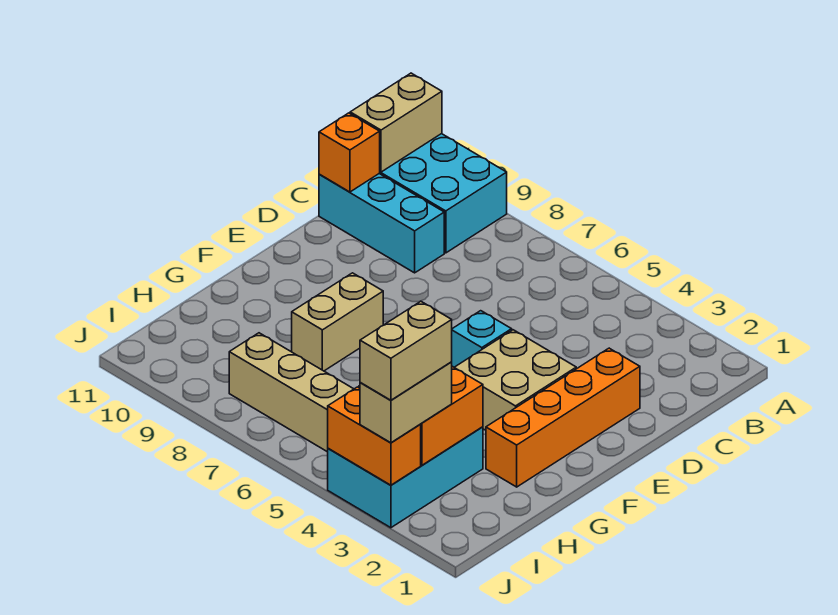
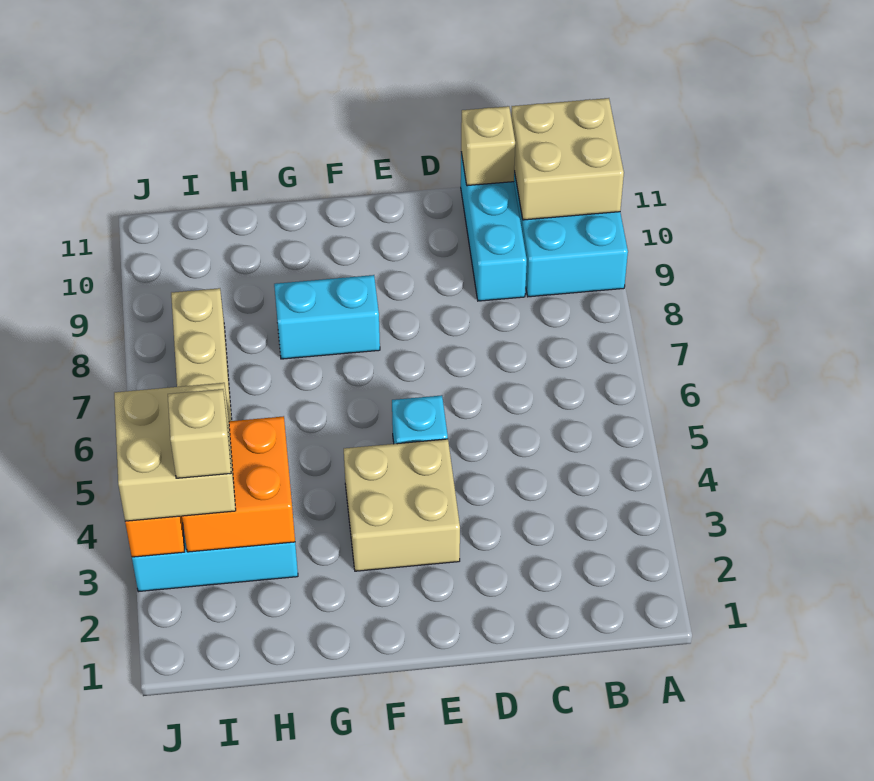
tan brick A11:B11 level 2 -> tan brick A10:B11 level 2
orange brick C11 level 2 -> tan brick C11 level 2
orange brick D2:G2 level 1 -> none
tan brick F8:G8 level 1 -> cyan brick F8:G8 level 1
tan brick I3:J3 level 3 -> tan brick I3:J4 level 3
tan brick I3:J3 level 4 -> tan brick I3 level 4

